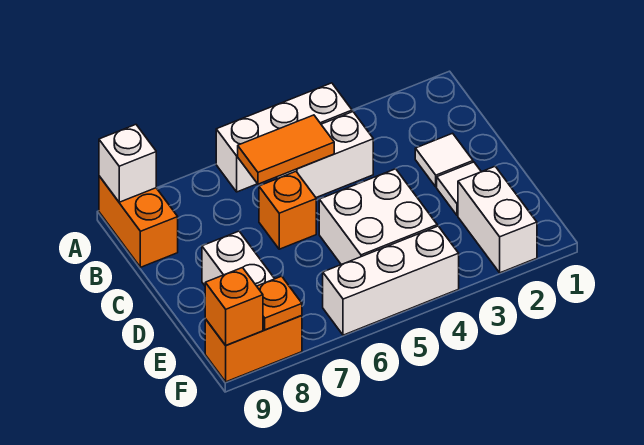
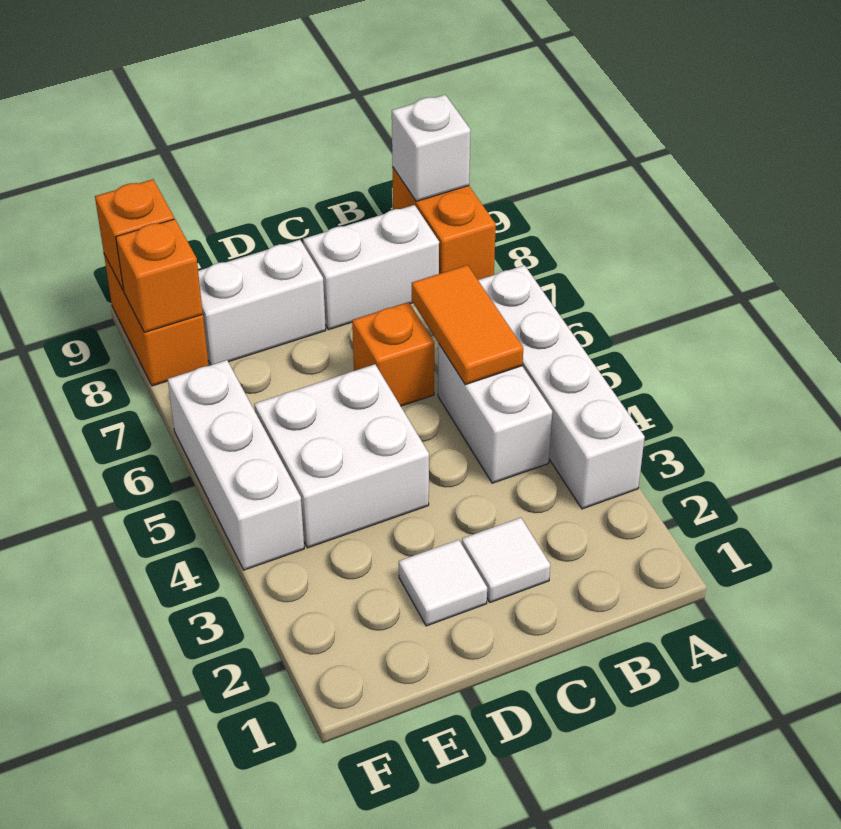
white brick A4:A6 level 1 -> white brick A3:A6 level 1
orange brick A9:B9 level 1 -> orange brick A8:A9 level 1
white brick E2:F2 level 1 -> white brick B8:C8 level 1
orange plate F8 level 2 -> orange brick F8 level 2

